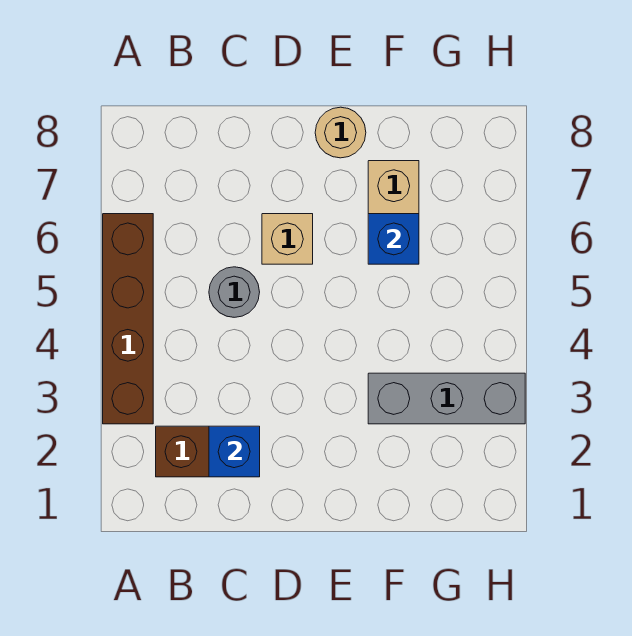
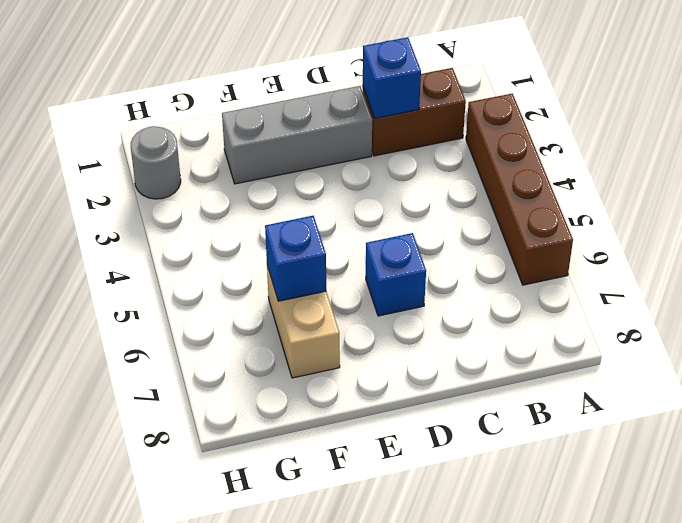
grey round brick C5 level 1 -> grey round brick H2 level 1
tan brick D6 level 1 -> blue brick D6 level 1
tan round brick E8 level 1 -> none
grey brick F3:H3 level 1 -> grey brick D2:F2 level 1

